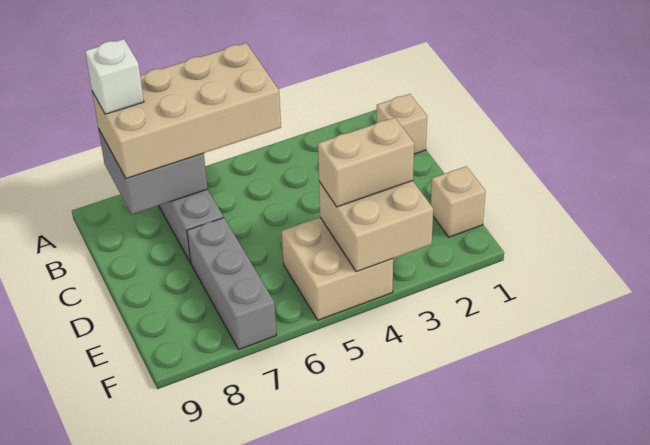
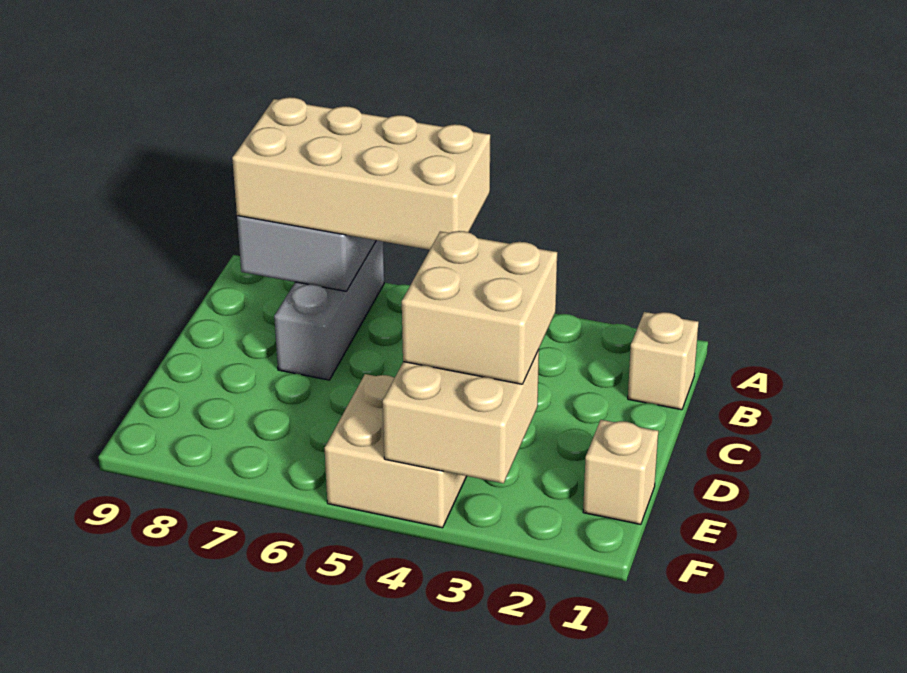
white brick A8 level 4 -> none
grey brick D7:F7 level 1 -> none
tan brick E3:E4 level 3 -> tan brick D3:E4 level 3

